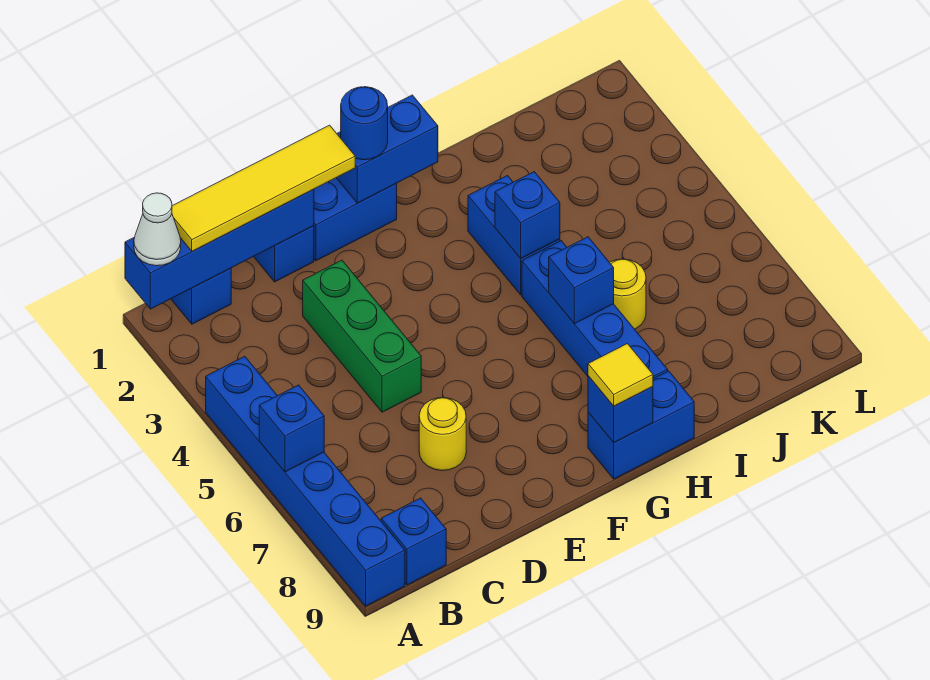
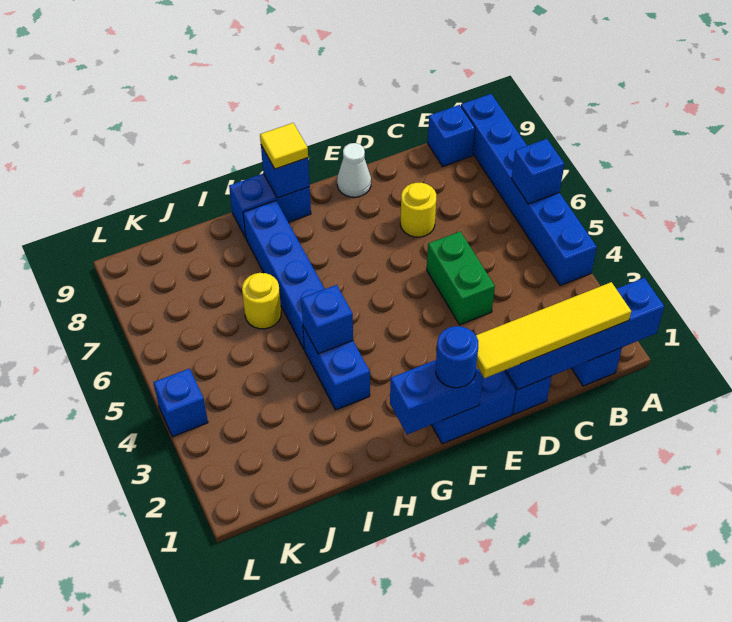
white cone A1 level 3 -> white cone E9 level 1
green brick D3:D5 level 1 -> green brick D4:D5 level 1
blue brick H6 level 2 -> blue brick L4 level 1

